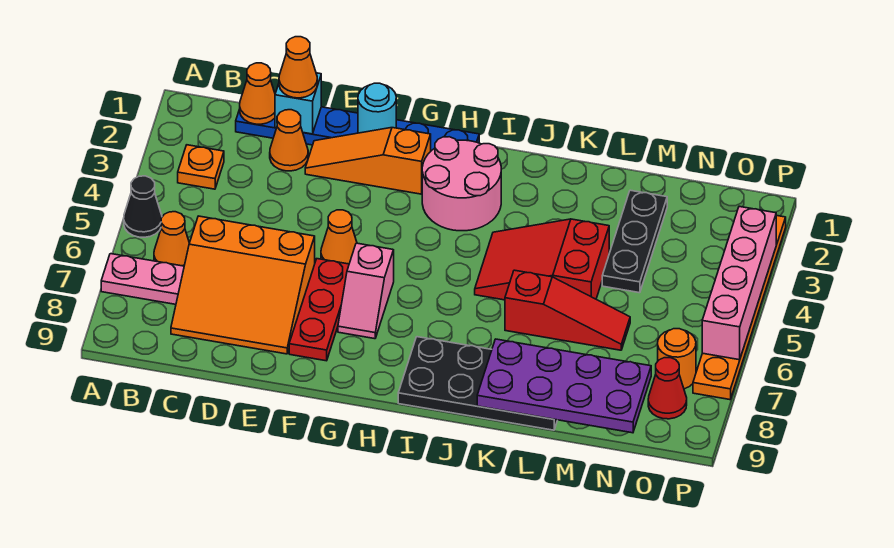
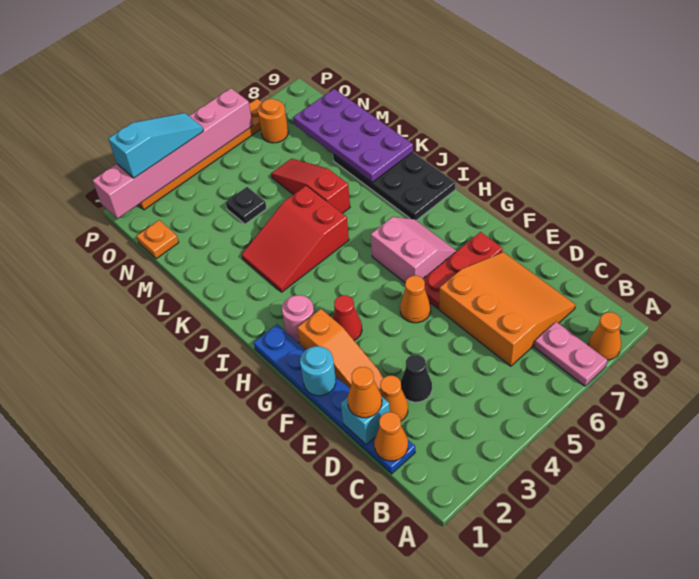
black cone A5 level 1 -> black cone D3 level 1
orange plate B3 level 1 -> orange plate N1 level 1
orange cone B6 level 1 -> orange cone A8 level 1
pink slope G6:G7 level 1 top 6 -> pink slope G6:H7 level 1 top 6
pink round brick H2:I3 level 1 -> pink round brick H2 level 1
red slope J4:L5 level 1 top L -> red slope J3:K5 level 1 top 5
black plate M2:M4 level 1 -> black plate M4 level 1
red cone O8 level 1 -> red cone G3 level 1
none -> cyan slope P2:P4 level 3 top 2
pink brick P3:P6 level 2 -> pink brick P1:P6 level 2

